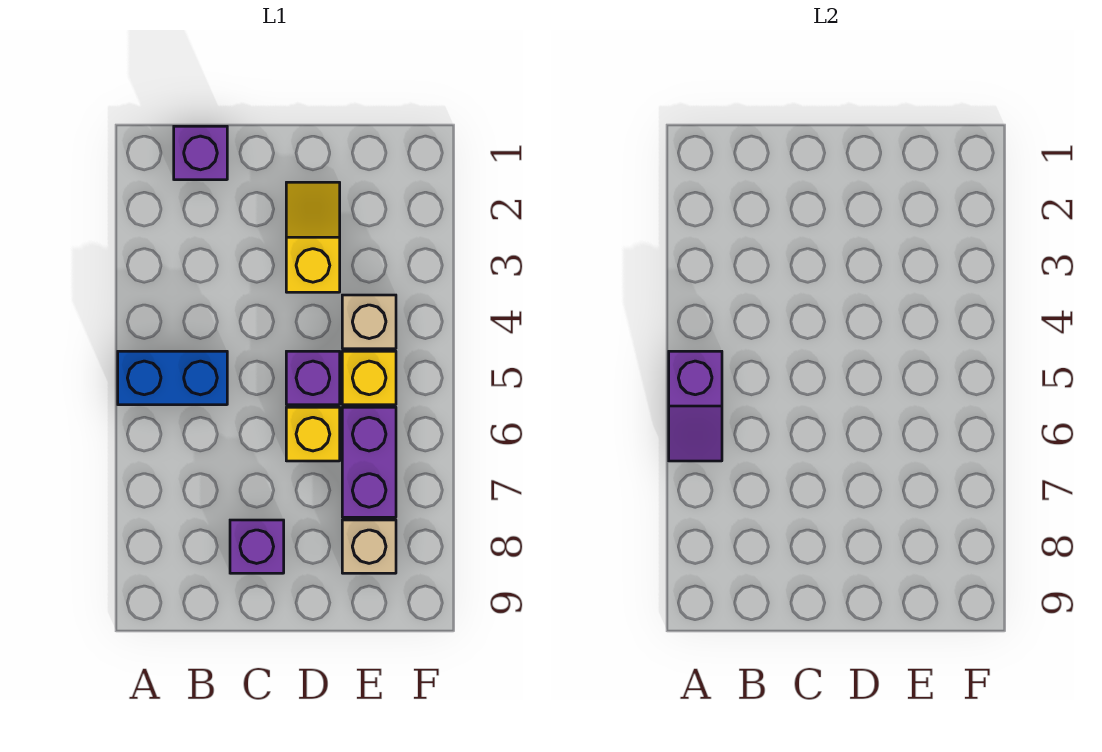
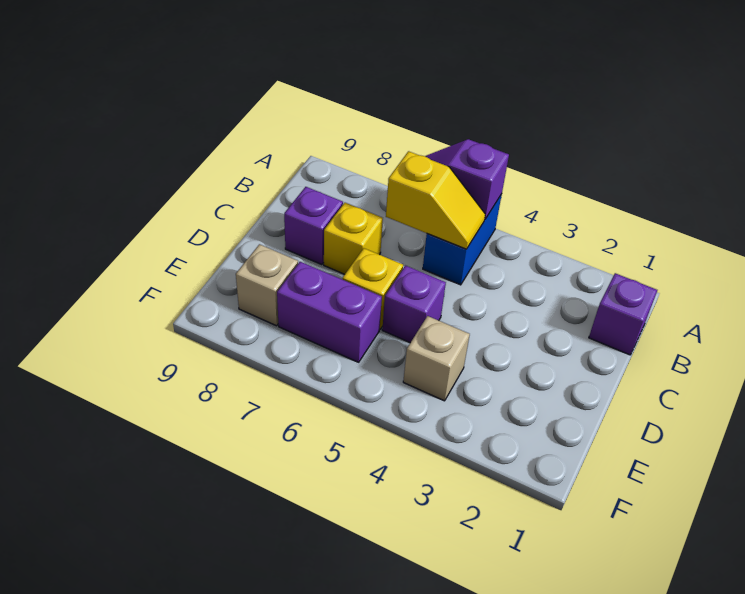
yellow slope D2:D3 level 1 top 3 -> yellow slope B5:B6 level 2 top 6
yellow brick E5 level 1 -> yellow brick C7 level 1

